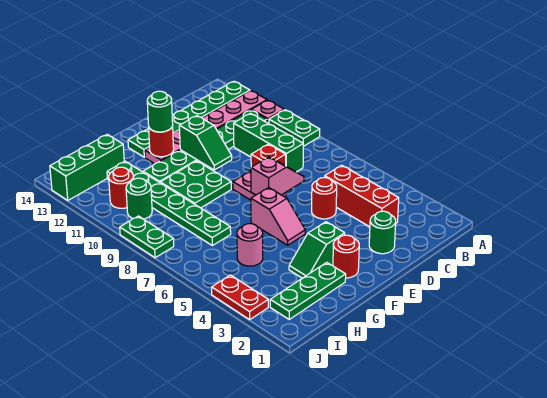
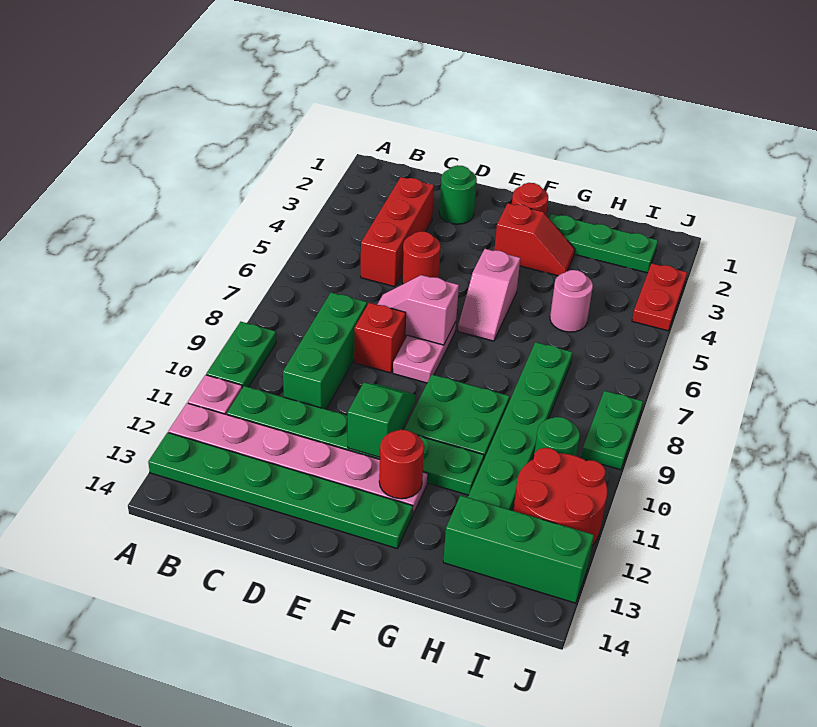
green slope F3:G3 level 1 top F -> red slope F3:G3 level 1 top F
pink slope F5:F6 level 1 top 6 -> pink slope F5:F6 level 1 top 5
green round brick F12 level 3 -> none
red round brick I11 level 1 -> red round brick I11:J12 level 1

